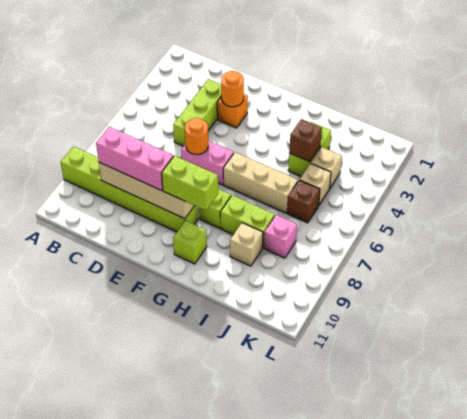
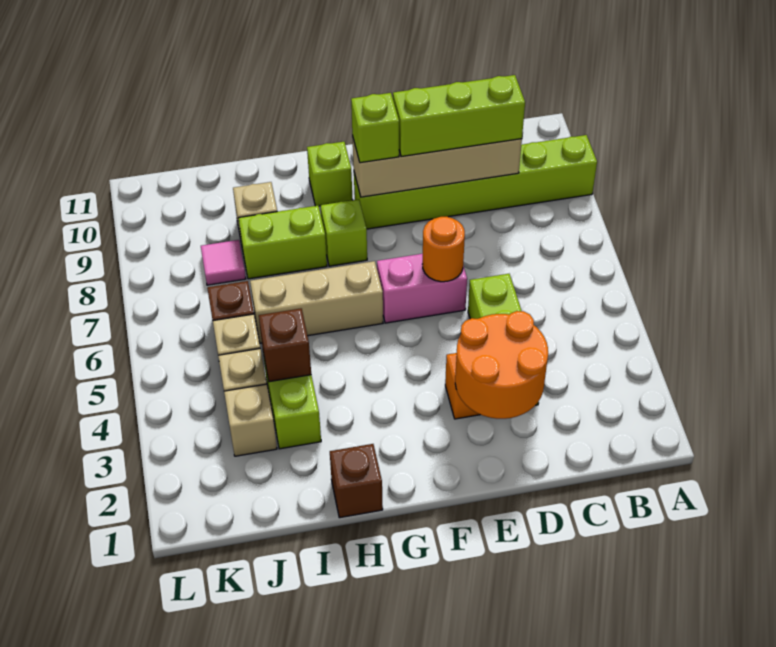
pink brick C9:E9 level 3 -> lime brick C9:E9 level 3
orange round brick E3 level 2 -> orange round brick D2:E3 level 2
lime brick F9:G9 level 3 -> lime brick F9 level 3
none -> brown brick H1 level 1
none -> tan brick J3 level 1
pink brick J8 level 1 -> pink tile J8 level 1

